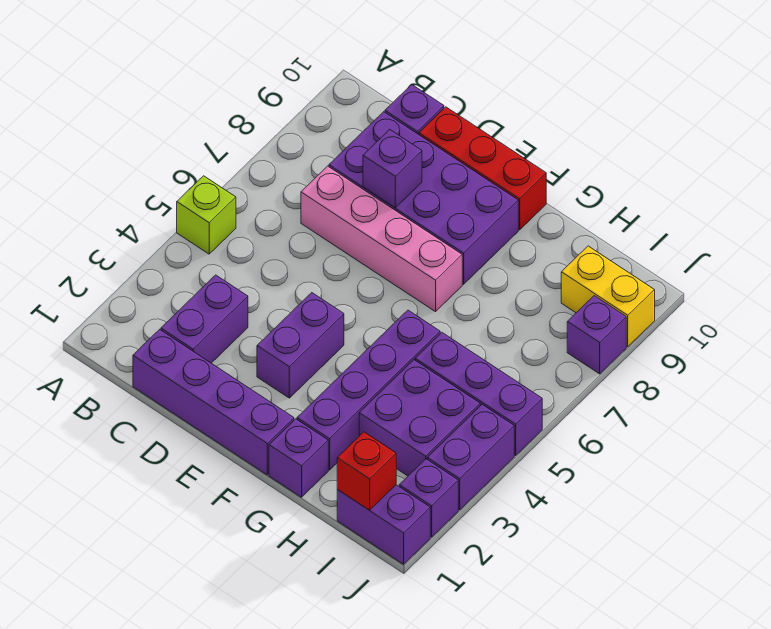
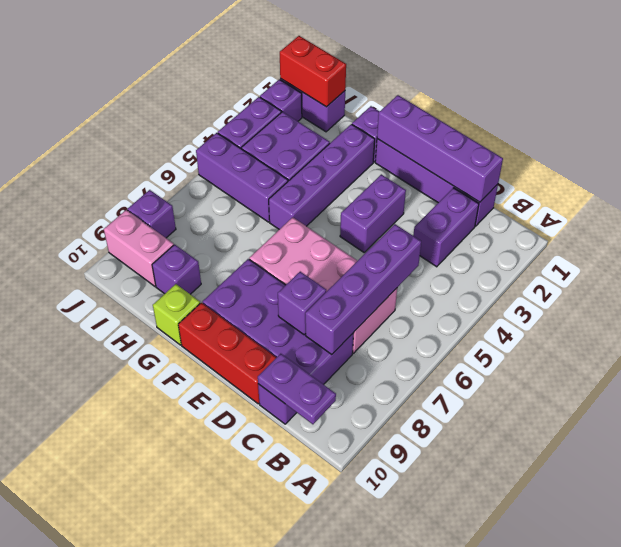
lime brick A5 level 1 -> lime brick G10 level 1
none -> purple plate B10:C10 level 2
none -> purple brick C1:F1 level 2
none -> purple brick C5:C8 level 2
pink brick C7:F7 level 1 -> pink brick C6:F7 level 1
none -> purple brick H9 level 1
red brick I1 level 2 -> red brick I1:J1 level 2
yellow brick I9:J9 level 1 -> pink brick I9:J9 level 1

